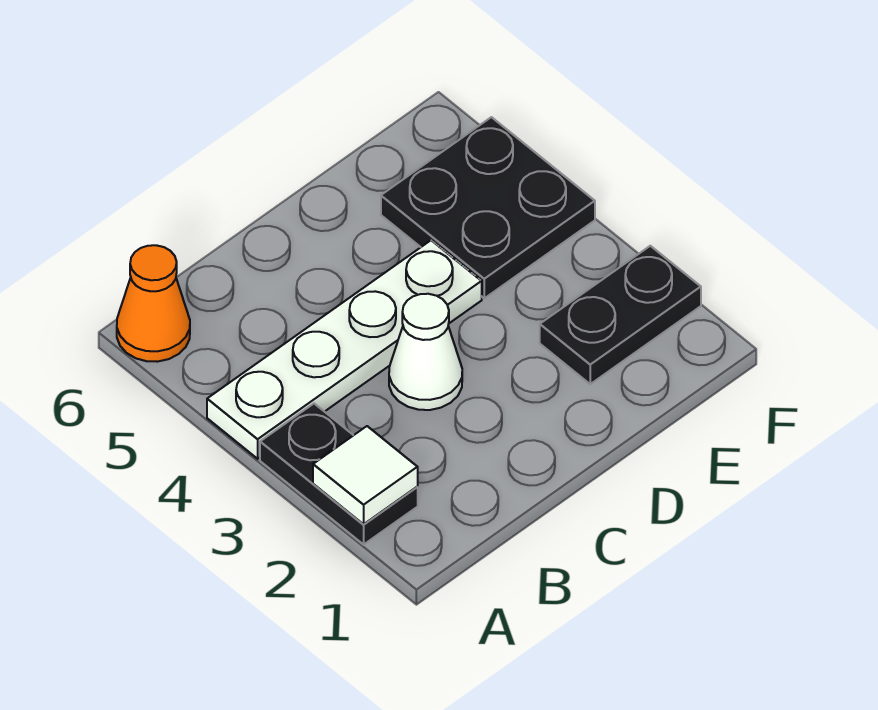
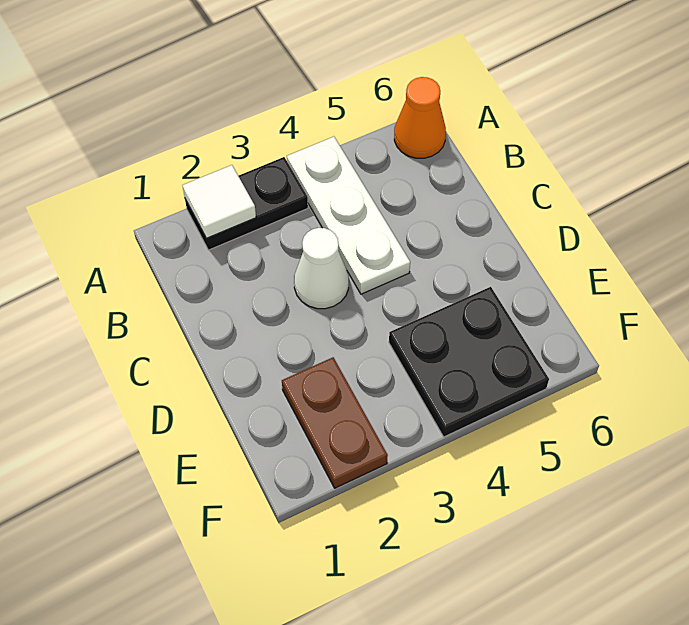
white plate A4:D4 level 1 -> white plate A4:C4 level 1
black plate E2:F2 level 1 -> brown plate E2:F2 level 1

